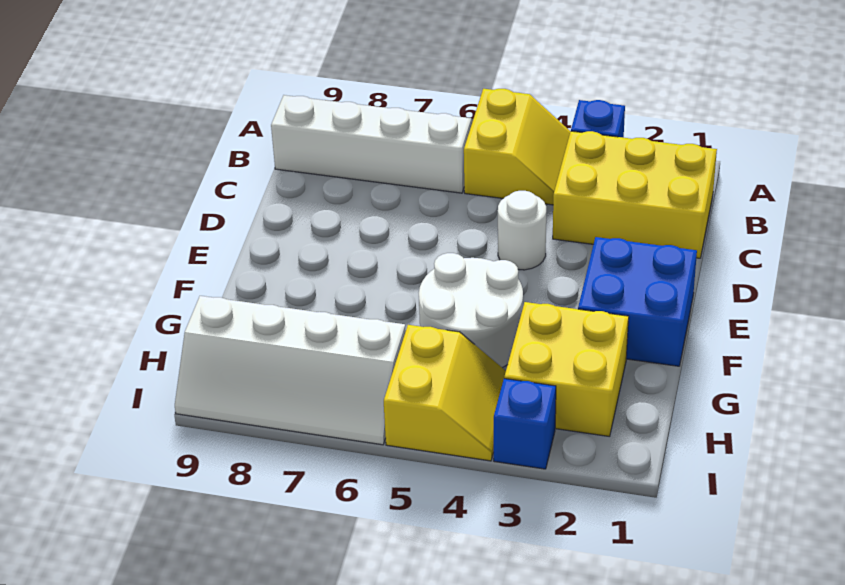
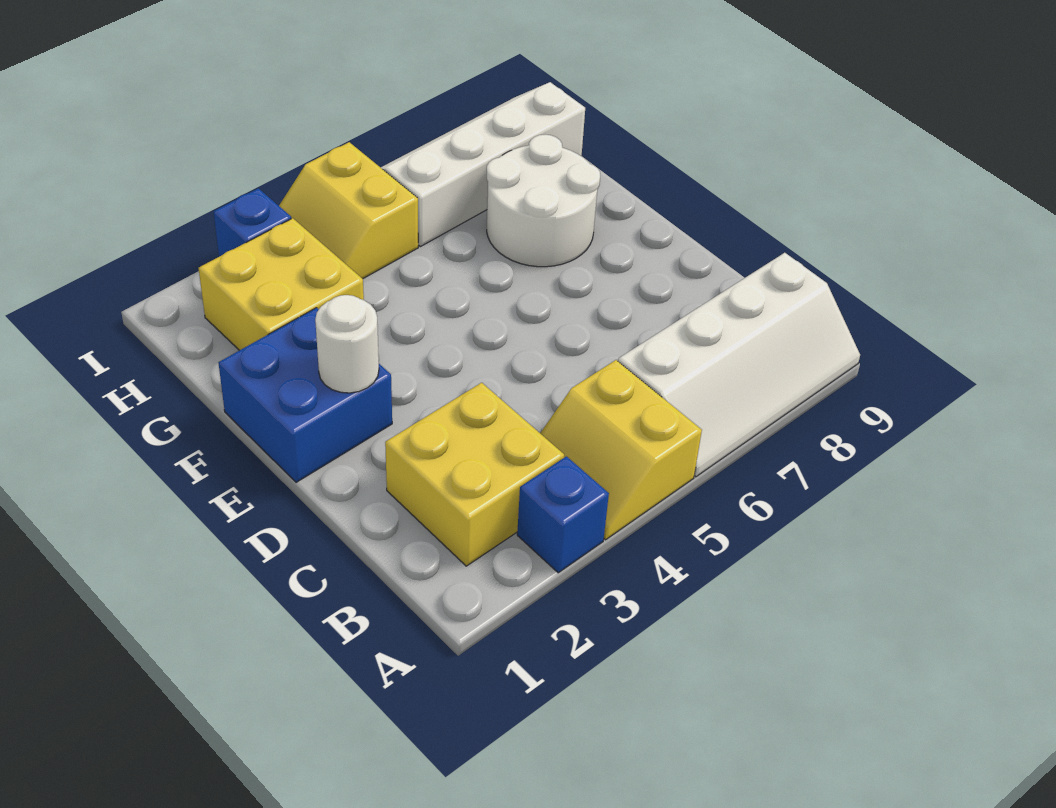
yellow brick B1:C3 level 1 -> yellow brick B2:C3 level 1
white round brick D4 level 1 -> white round brick E2 level 2
white round brick F4:G5 level 1 -> white round brick F7:G8 level 1

